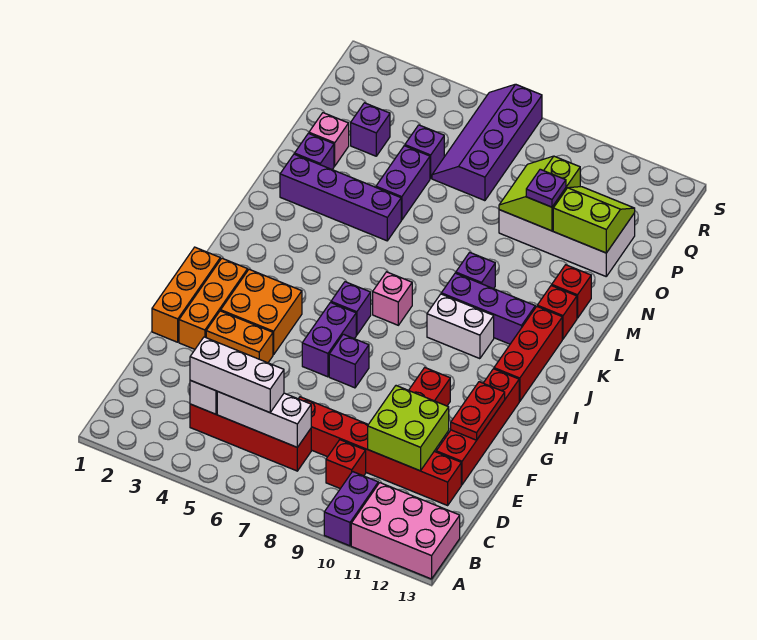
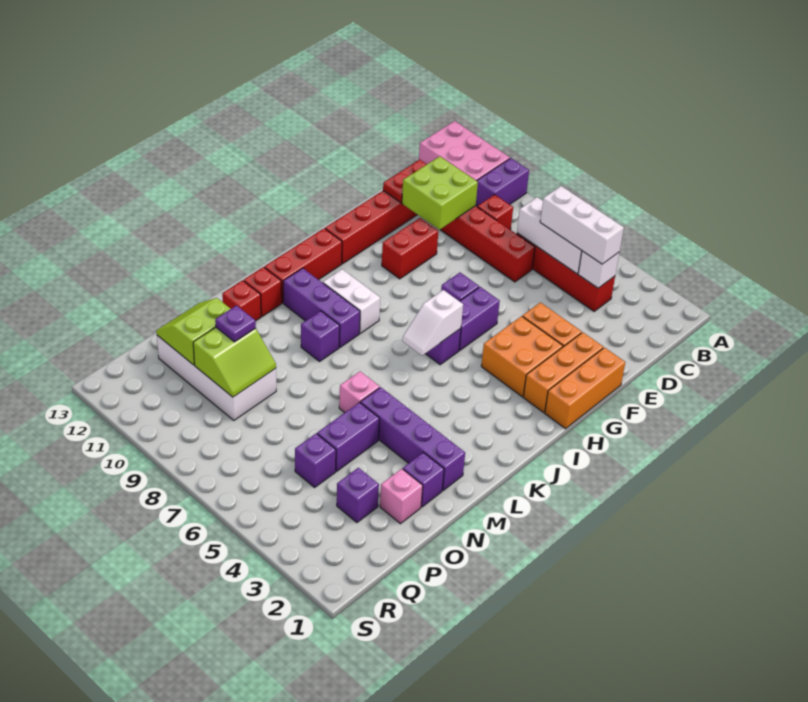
red plate F12:G12 level 2 -> red plate D12:E12 level 2
none -> white slope I6:J6 level 2 top I
pink brick J7 level 1 -> pink brick M6 level 1
lime slope O11:P12 level 2 top O -> lime slope O11:P12 level 2 top 11
purple slope P6:S7 level 1 top 7 -> none

